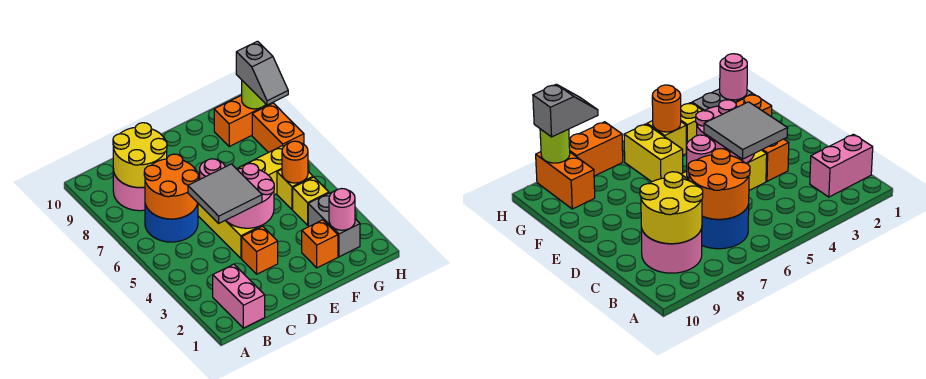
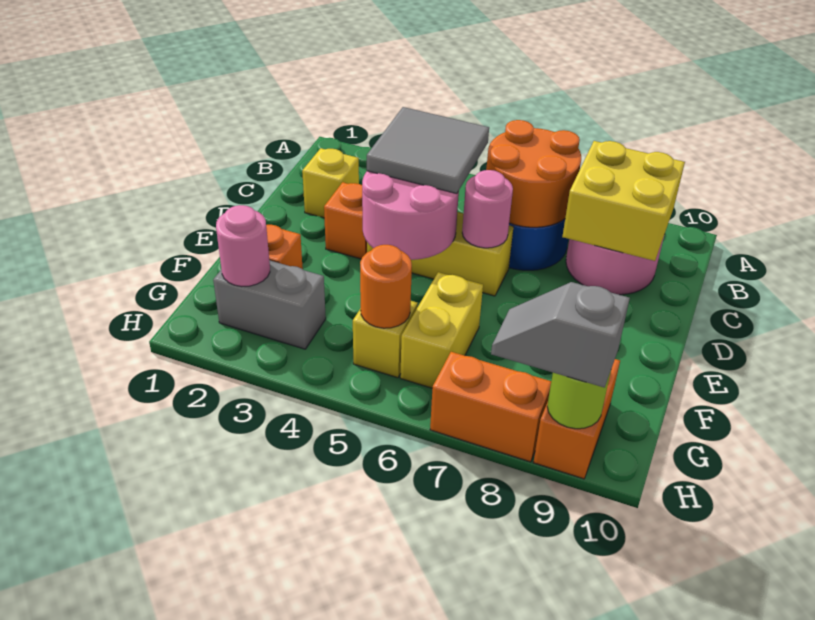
pink brick B1:B2 level 1 -> none
yellow round brick B8:C9 level 2 -> yellow brick B8:C9 level 2
yellow brick G4 level 1 -> yellow brick C2 level 1

